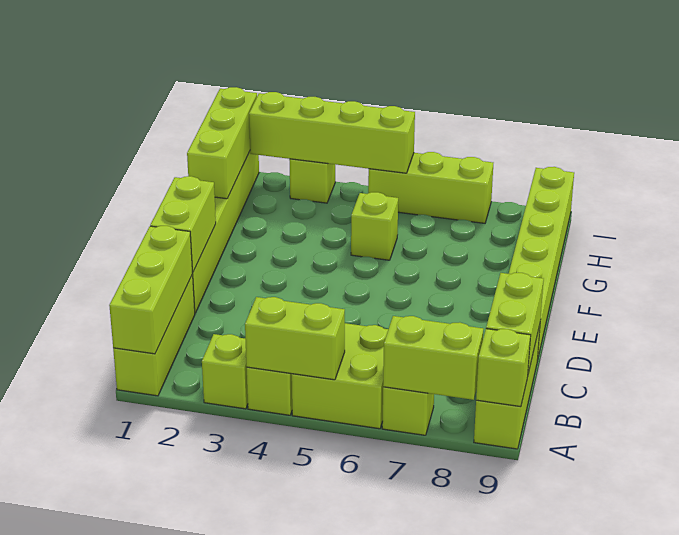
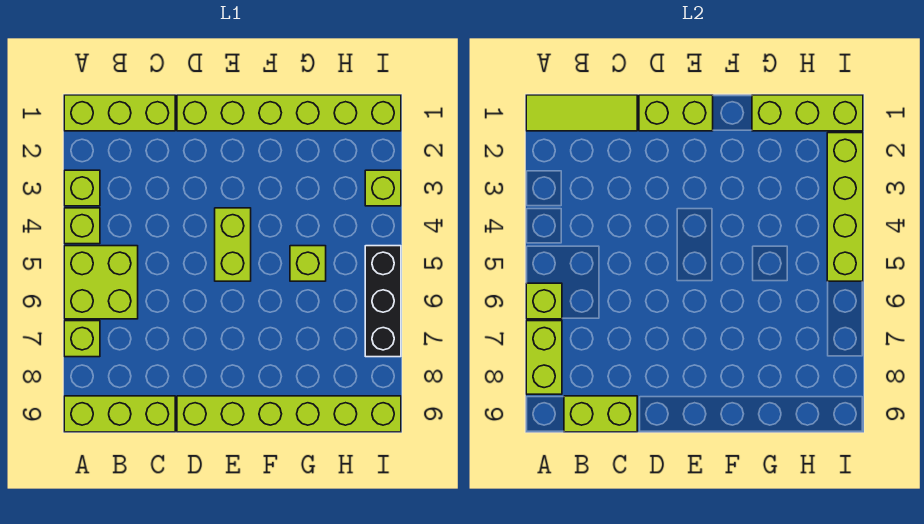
lime brick A1:C1 level 2 -> lime tile A1:C1 level 2
lime brick A4:A5 level 2 -> lime brick E4:E5 level 1
lime brick A9 level 2 -> lime brick A6 level 2
lime brick I5:I7 level 1 -> black brick I5:I7 level 1

